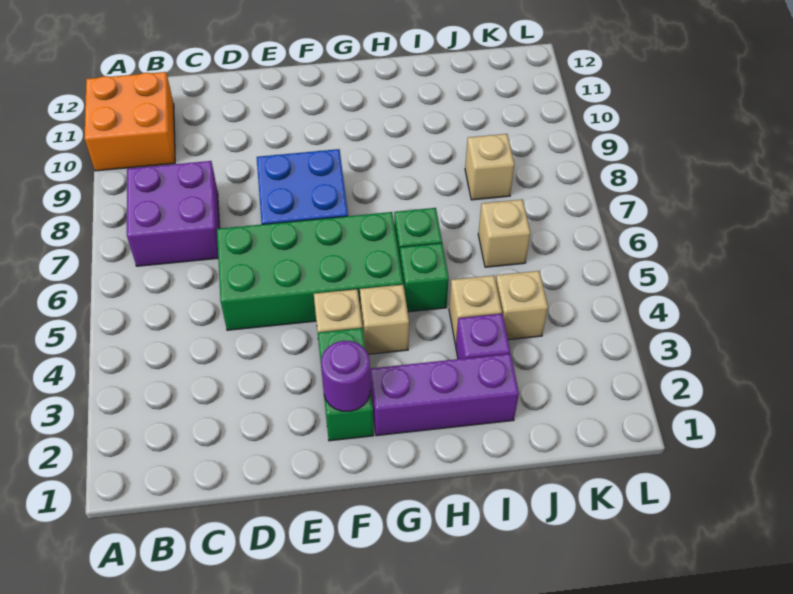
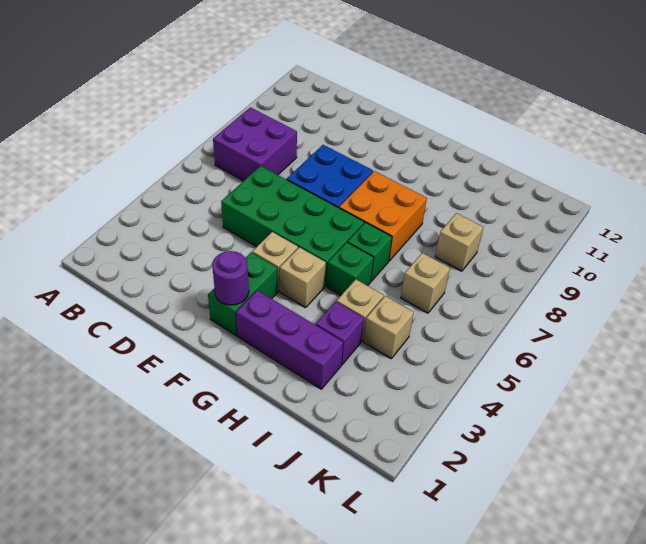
orange brick A10:B11 level 1 -> orange brick G7:H8 level 1

